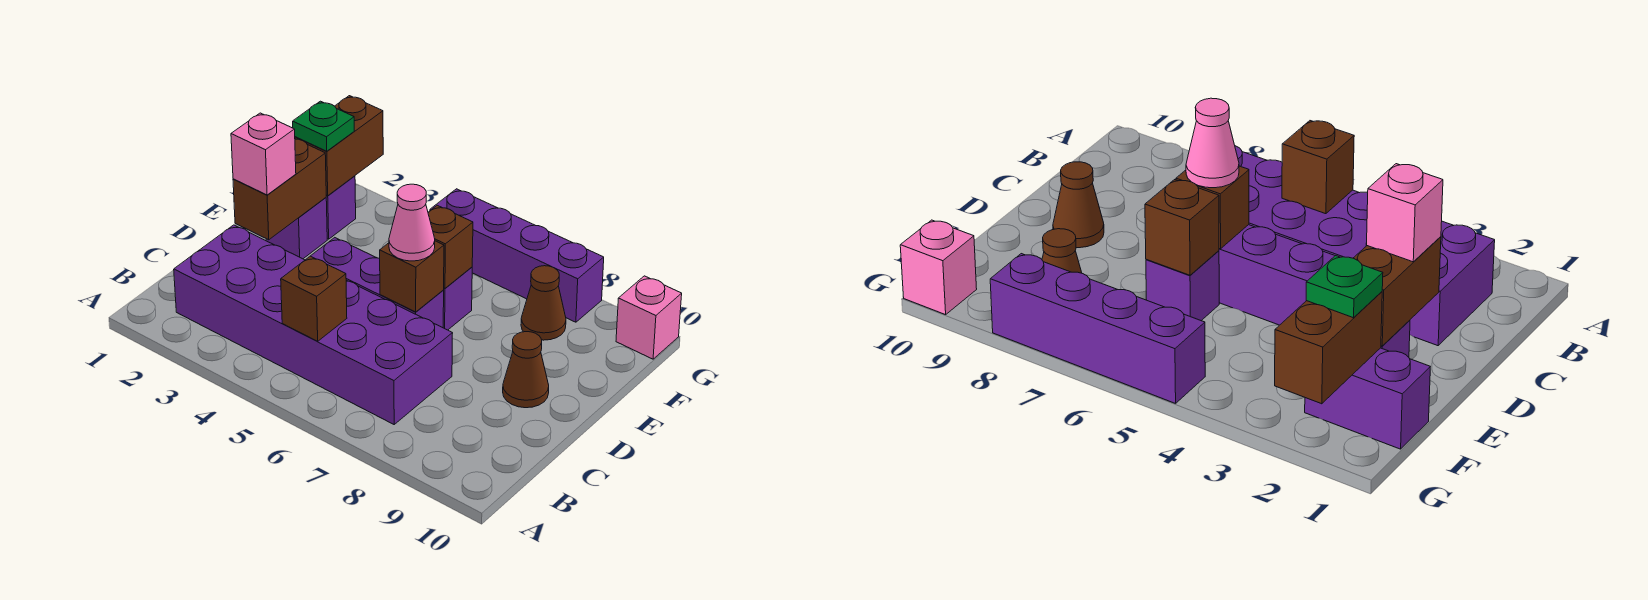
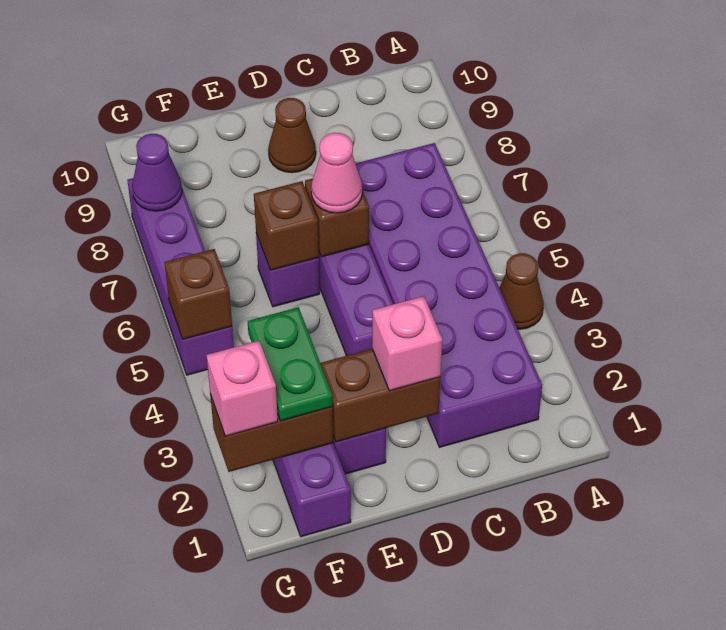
brown brick B5 level 2 -> brown brick G5 level 2
green plate F2 level 3 -> green plate F2:F3 level 3
brown cone F8 level 1 -> brown cone A4 level 1
none -> purple cone G8 level 2
pink brick G10 level 1 -> pink brick G2 level 3

